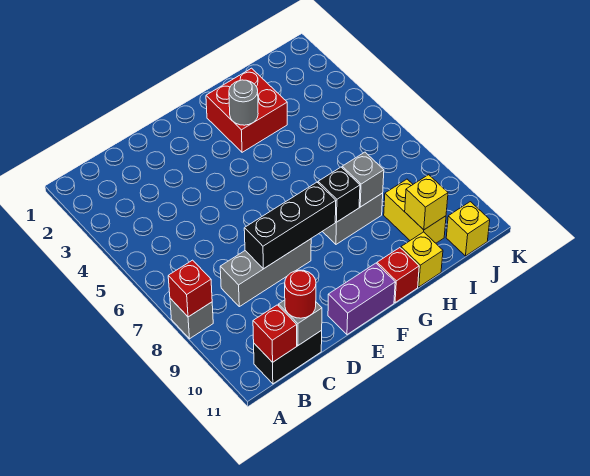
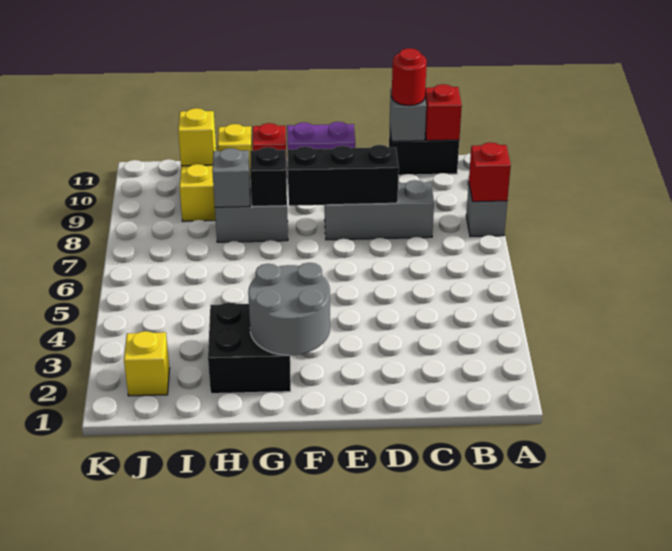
red brick G2:H3 level 1 -> black brick G2:H3 level 1
grey round brick G3 level 2 -> grey round brick F2:G3 level 2
yellow brick J11 level 1 -> yellow brick J2 level 1

